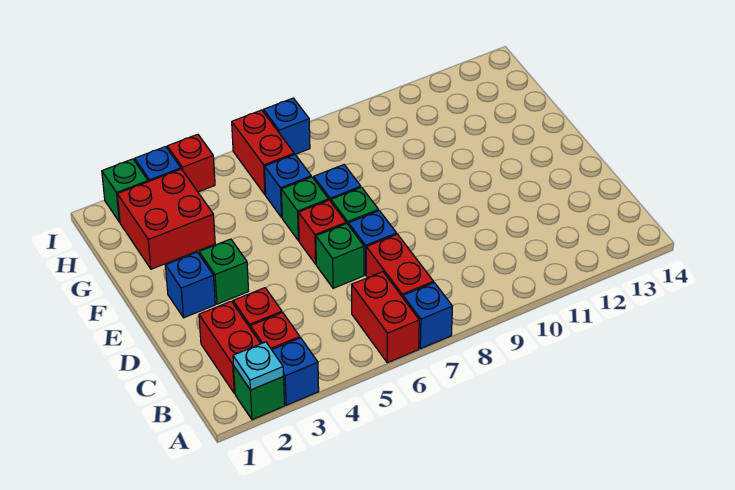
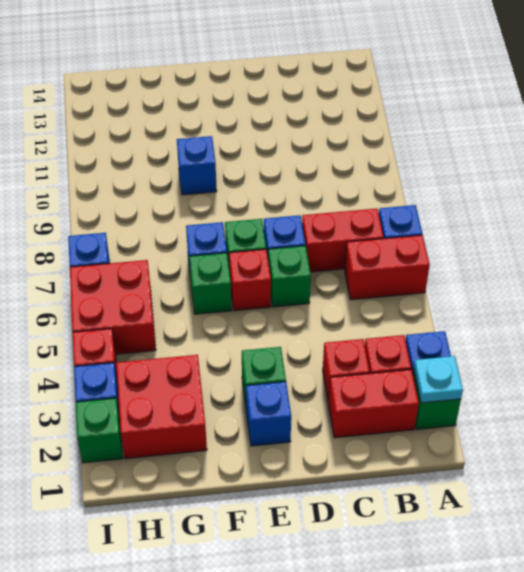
blue brick G6 level 1 -> blue brick F10 level 1
red brick H6:I6 level 1 -> red brick H5:I6 level 1

